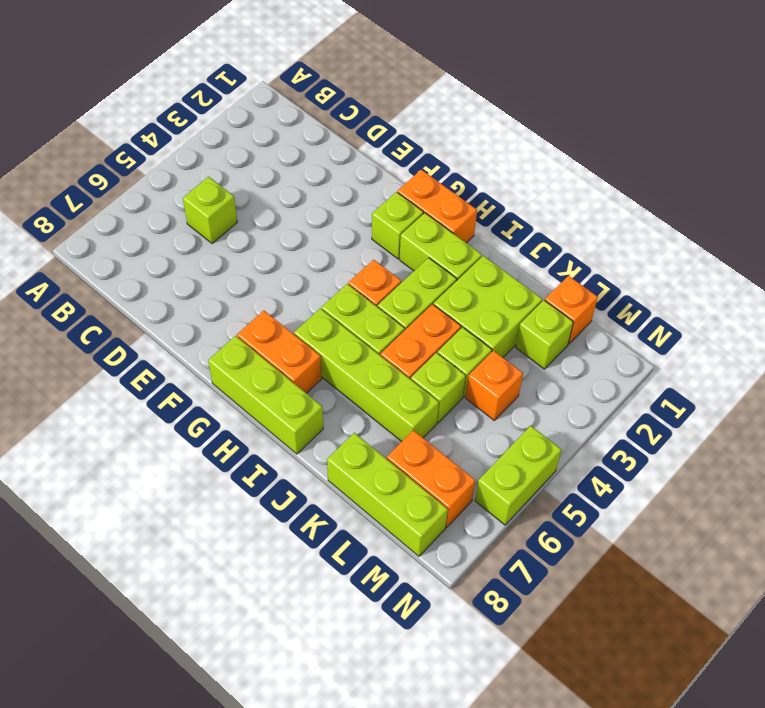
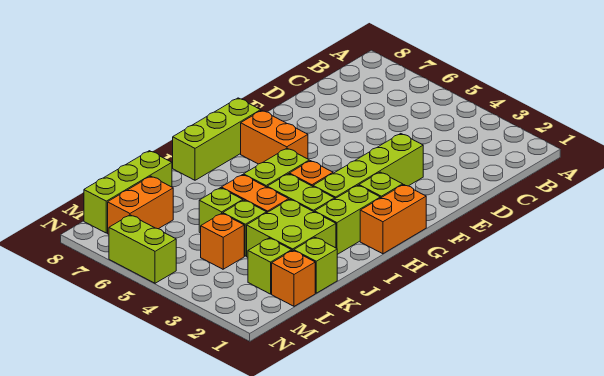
lime brick C5 level 1 -> lime brick K1 level 1
orange brick G7:H7 level 1 -> orange brick G6:G7 level 1
lime brick H6:K6 level 1 -> lime brick E3:H3 level 1

